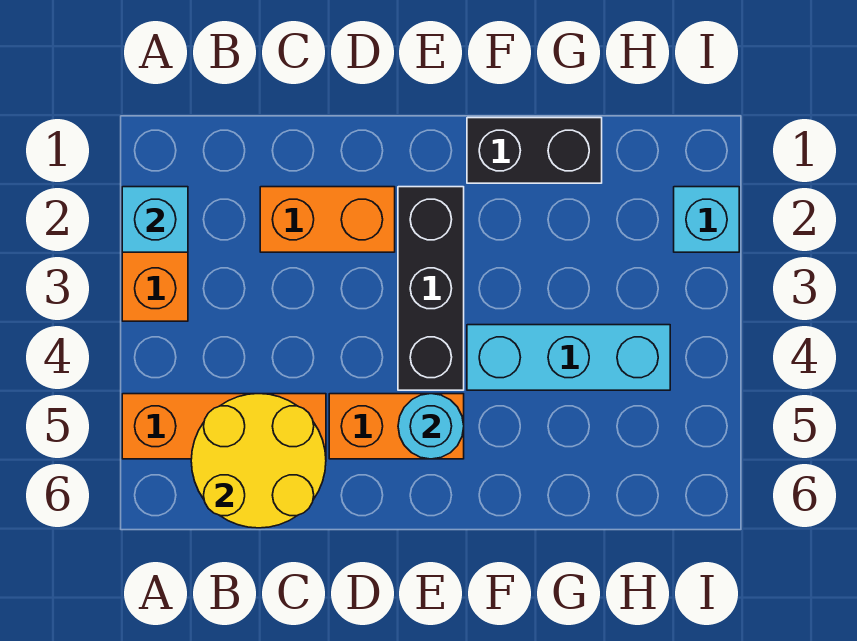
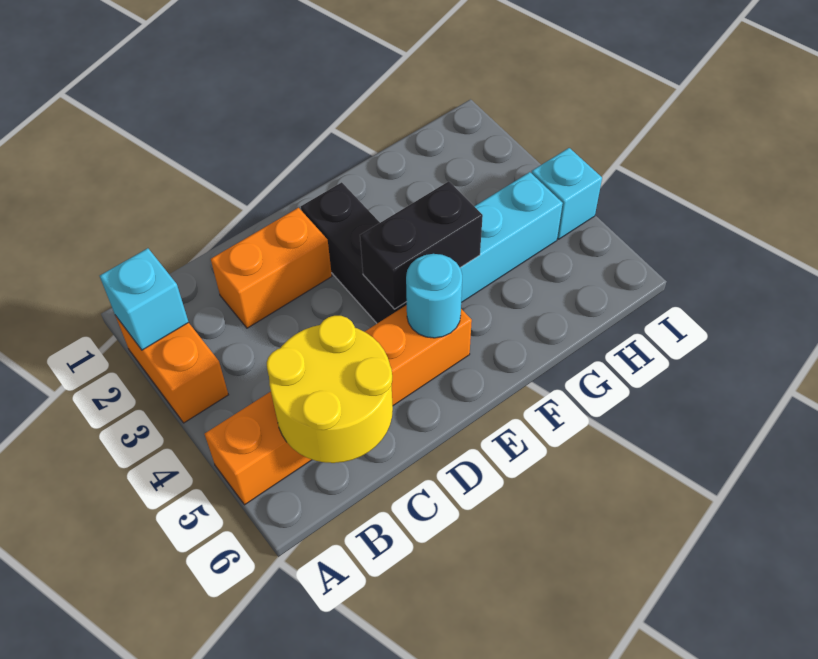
black brick F1:G1 level 1 -> black brick E4:F4 level 2
cyan brick I2 level 1 -> cyan brick I4 level 1

